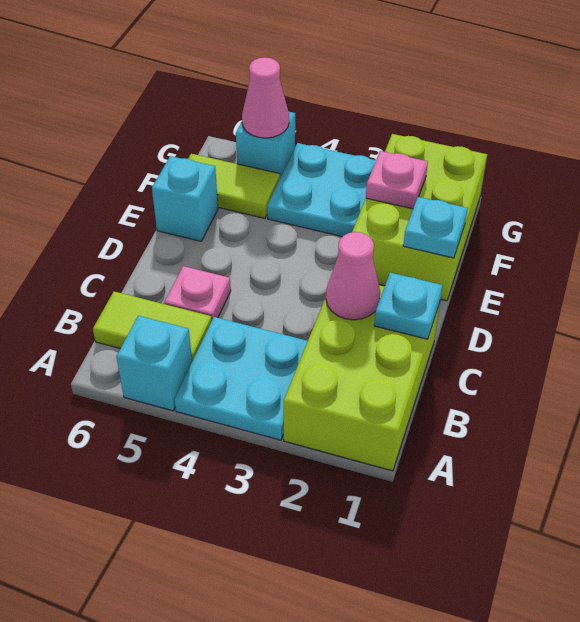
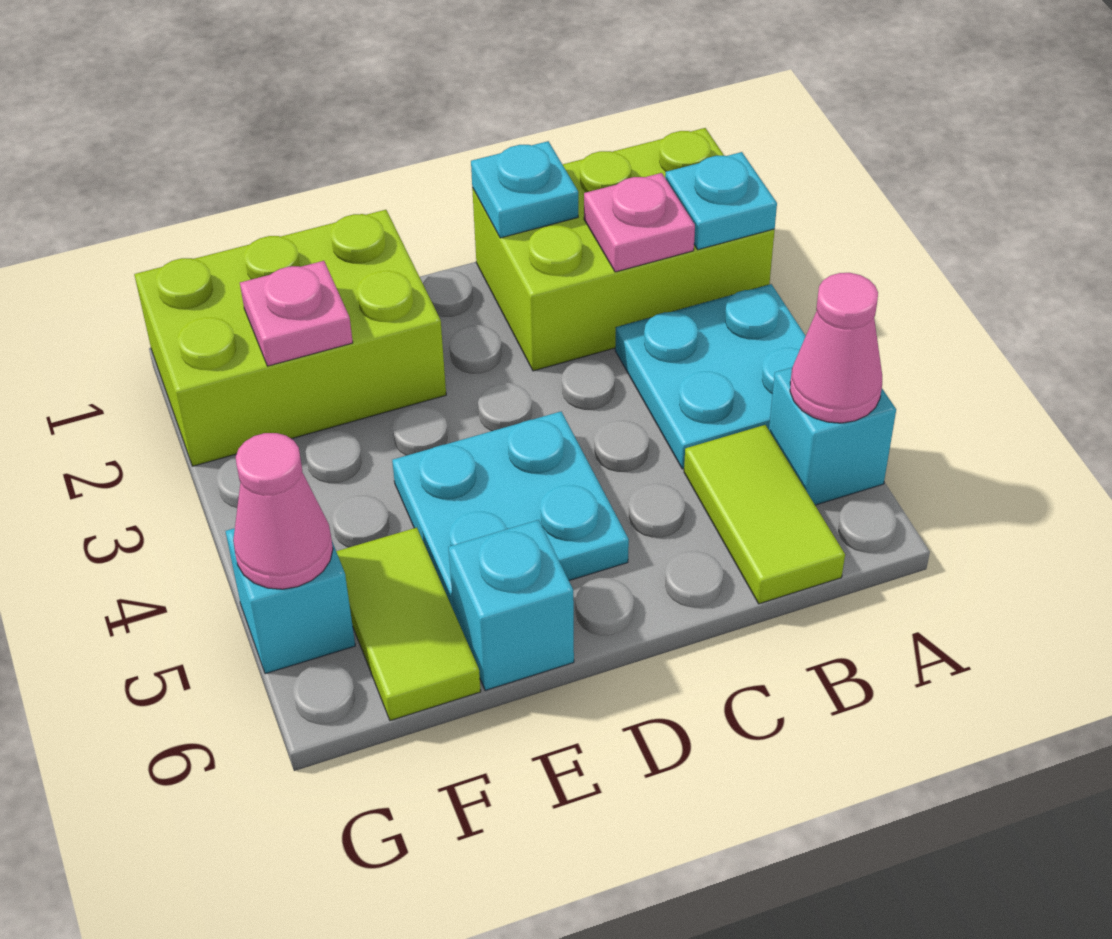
pink cone C2 level 2 -> pink cone A5 level 2
pink plate C5 level 1 -> pink plate B2 level 2
cyan plate E1 level 2 -> cyan plate A2 level 2
cyan plate F3:G4 level 1 -> cyan plate D4:E5 level 1

